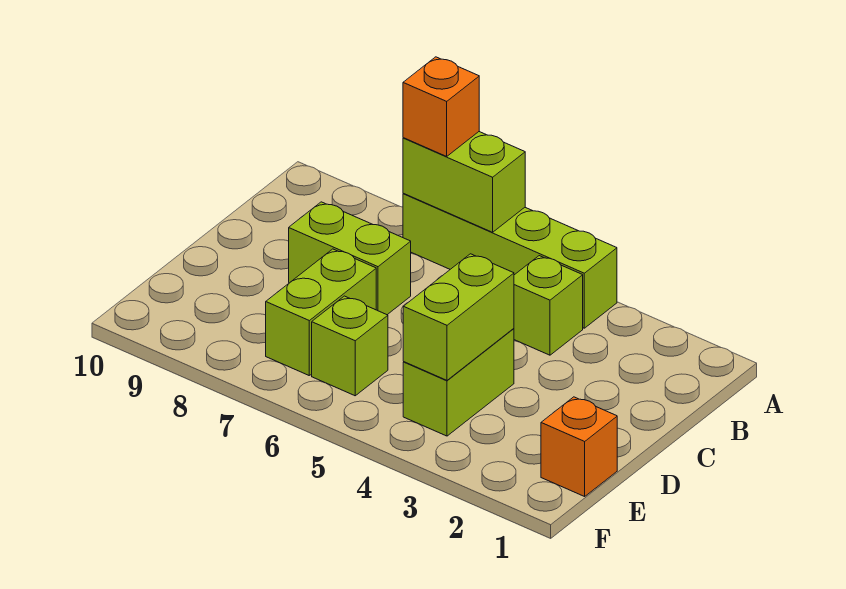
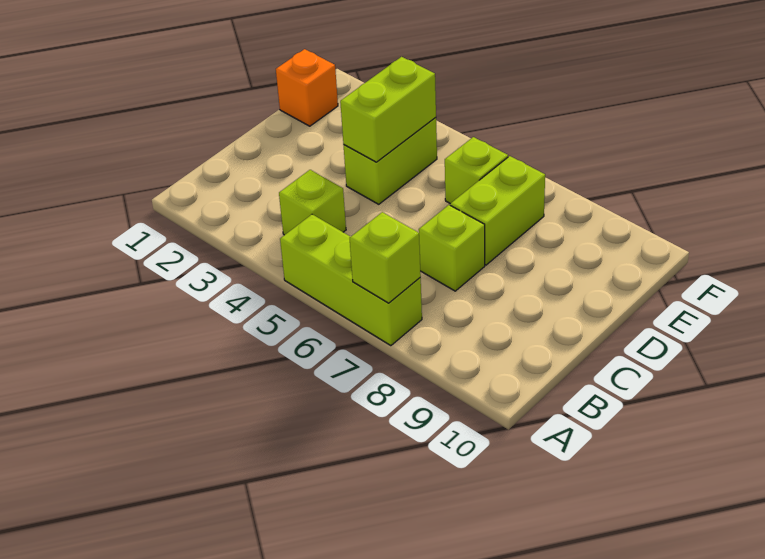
lime brick A4:A7 level 1 -> lime brick A5:A7 level 1
lime brick A6:A7 level 2 -> lime brick A7 level 2
orange brick A7 level 3 -> none
lime brick C7:C8 level 1 -> lime brick C7 level 1

